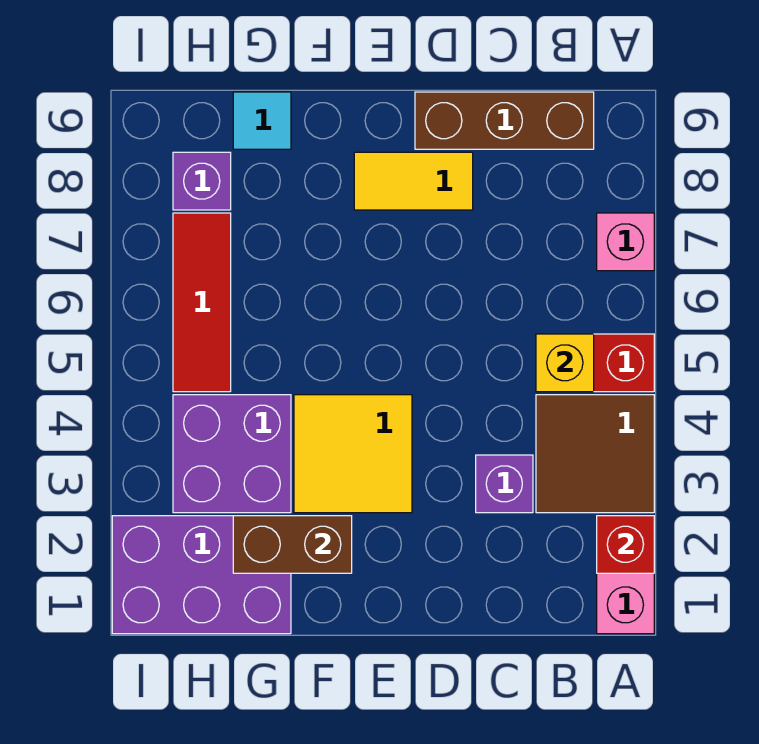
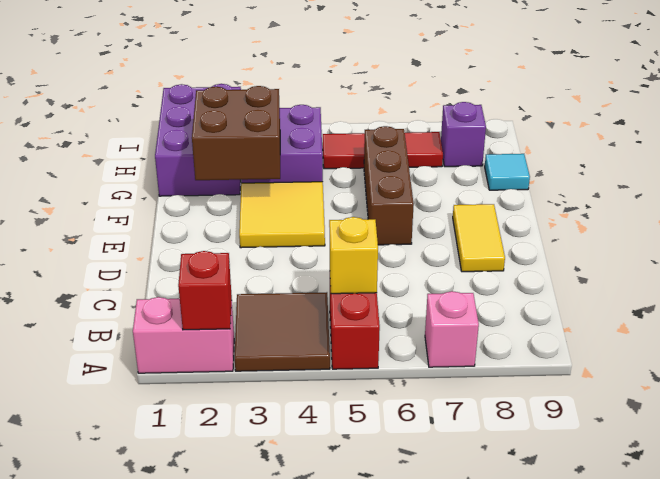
brown brick B9:D9 level 1 -> brown brick E6:G6 level 1
purple brick C3 level 1 -> none
brown brick F2:G2 level 2 -> brown brick F2:G3 level 2

